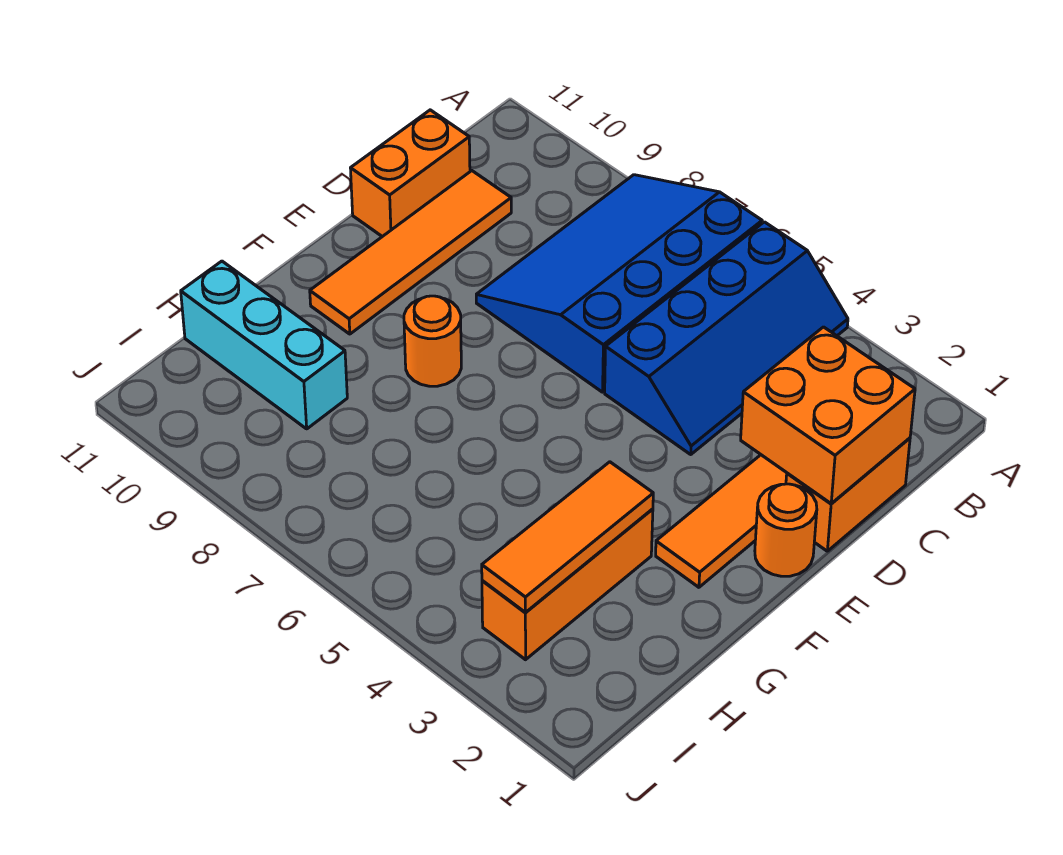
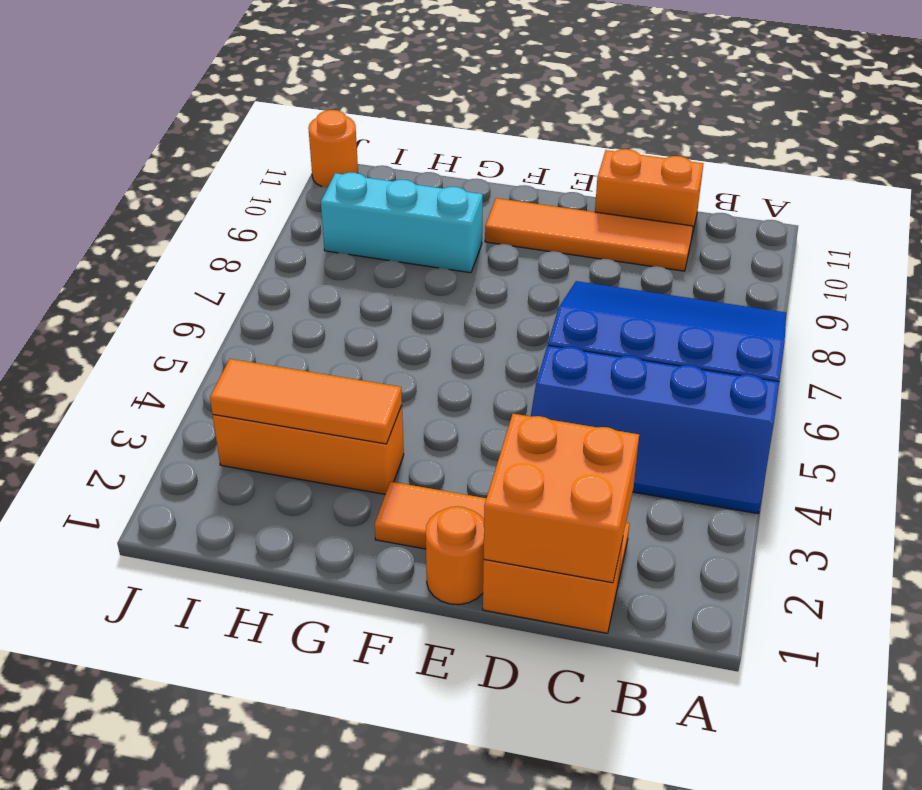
orange round brick F8 level 1 -> orange round brick J11 level 1
cyan brick H9:H11 level 1 -> cyan brick G9:I9 level 1

